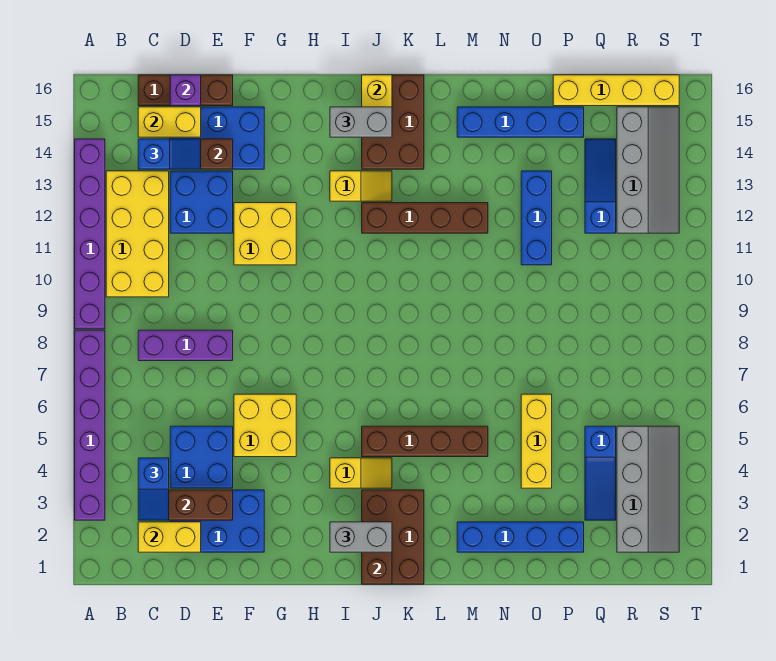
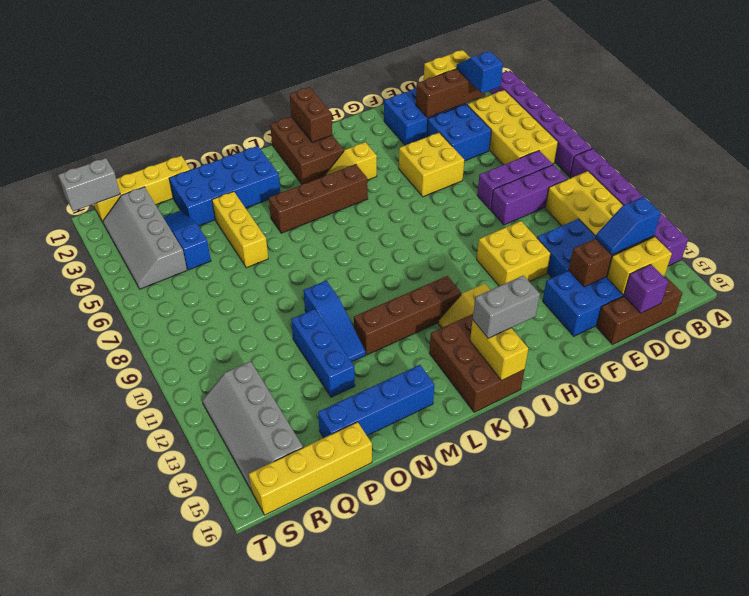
none -> yellow brick B4:C7 level 1
none -> purple brick C9:E9 level 1
grey brick I2:J2 level 3 -> grey brick S1:T1 level 2
blue brick M2:P2 level 1 -> blue brick M2:P3 level 1
none -> yellow brick P1:S1 level 1
blue slope Q12:Q14 level 1 top 12 -> blue slope N10:N12 level 1 top 10

